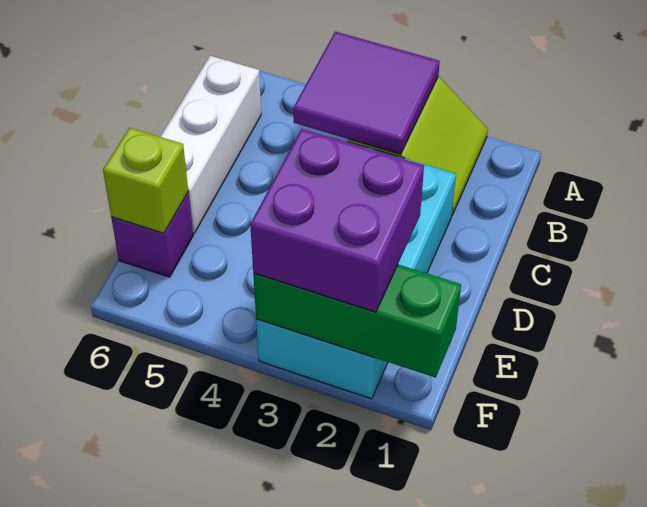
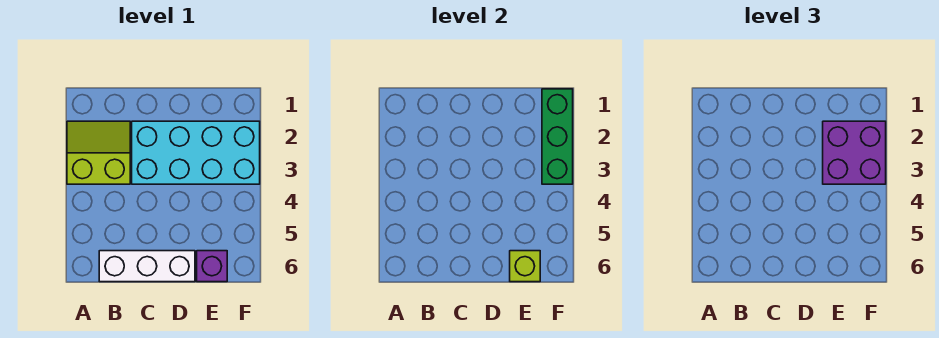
purple tile A3:B4 level 2 -> none

